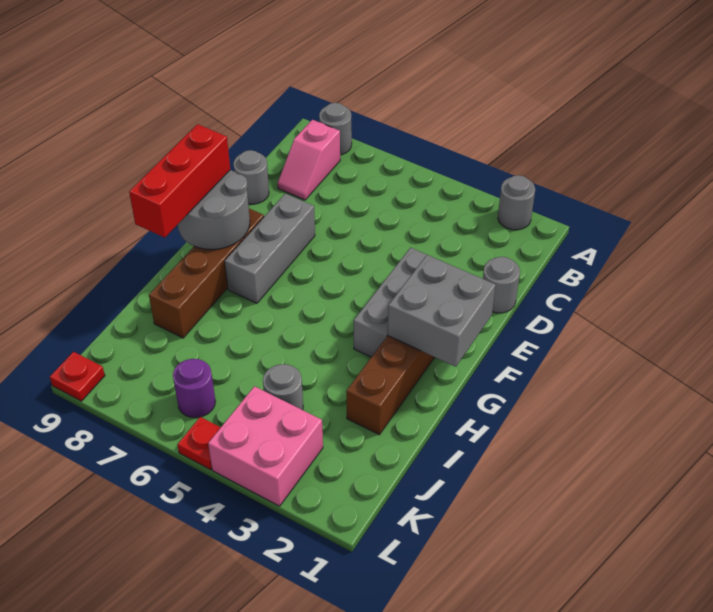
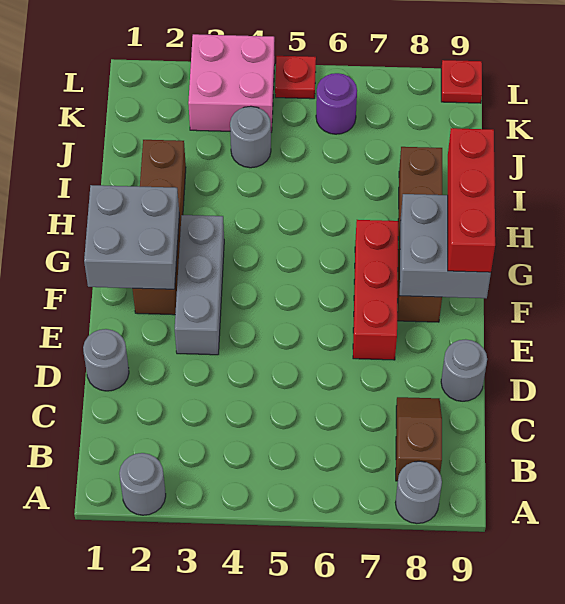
pink slope B8:C8 level 1 top B -> brown slope B8:C8 level 1 top B
grey brick E7:G7 level 1 -> red brick E7:G7 level 1
grey round brick F8:G9 level 2 -> grey brick F8:G9 level 2

